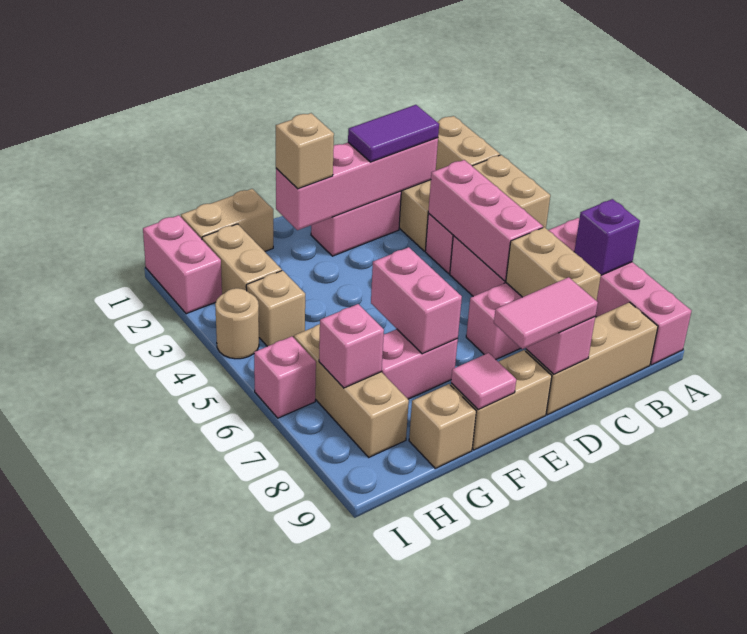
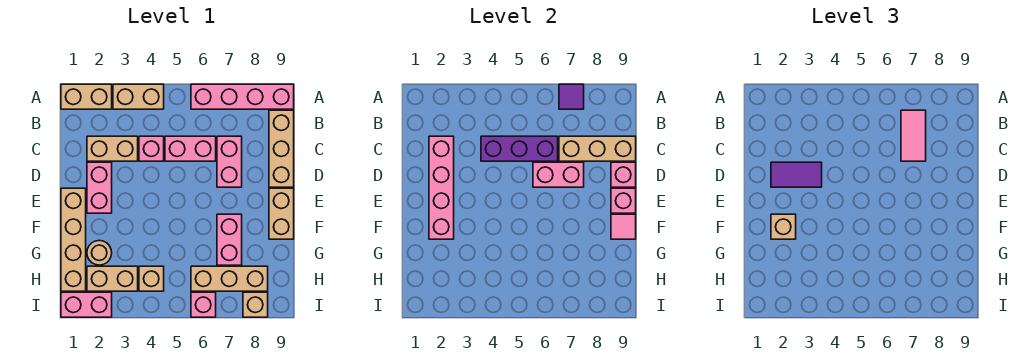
purple brick A7 level 2 -> purple tile A7 level 2
purple tile C2:D2 level 3 -> purple tile D2:D3 level 3
pink brick C4:C6 level 2 -> purple brick C4:C6 level 2
tan brick C7:C8 level 2 -> tan brick C7:C9 level 2
pink tile D9:E9 level 3 -> pink tile B7:C7 level 3
pink brick F6:F7 level 2 -> pink brick D6:D7 level 2
tan brick G1:H1 level 1 -> tan brick E1:H1 level 1
tan brick G9 level 1 -> tan brick I8 level 1
pink brick H7 level 2 -> pink brick E9 level 2
tan round brick I4 level 1 -> tan round brick G2 level 1

